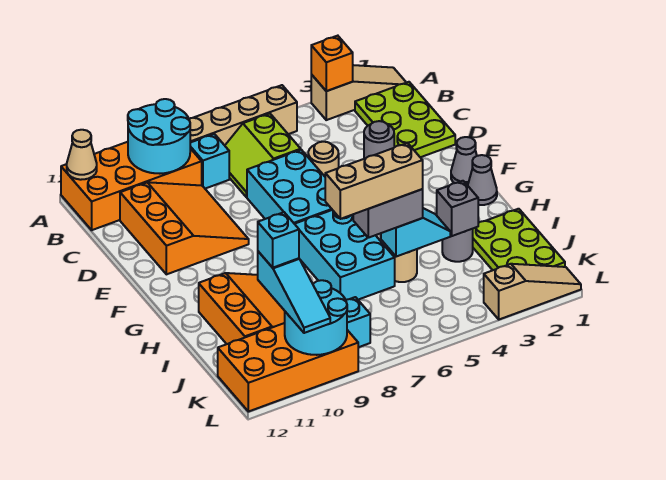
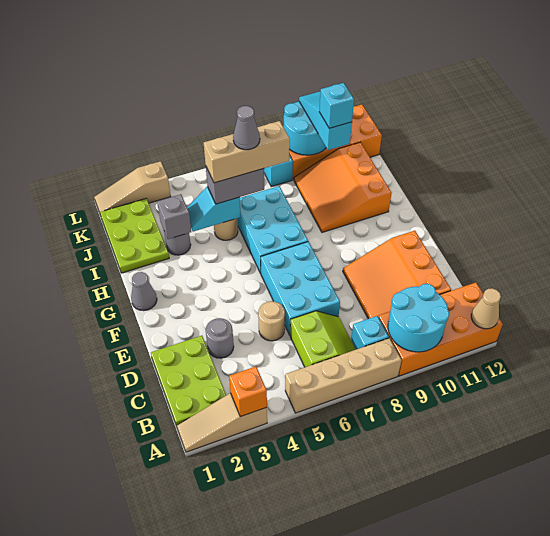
grey cone F1 level 1 -> grey cone I6 level 5

